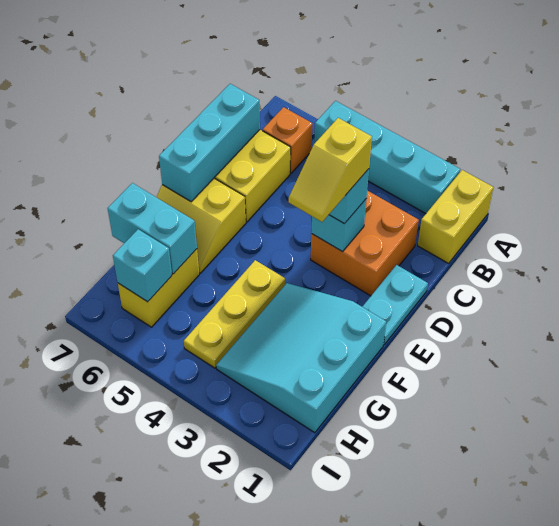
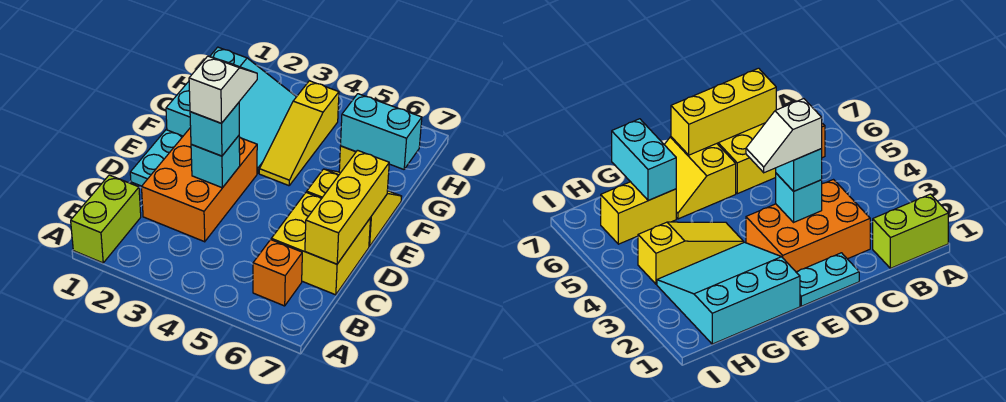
yellow brick A1:B1 level 1 -> lime brick A1:B1 level 1
cyan brick A2:A5 level 1 -> none
orange brick C2:D3 level 1 -> orange brick C2:E3 level 1
cyan brick C7:E7 level 2 -> yellow brick C7:E7 level 2
yellow slope D3:E3 level 4 top D -> white slope D3:E3 level 4 top D
yellow plate F4:H4 level 1 -> yellow slope F4:H4 level 1 top H
cyan brick H6 level 2 -> none

